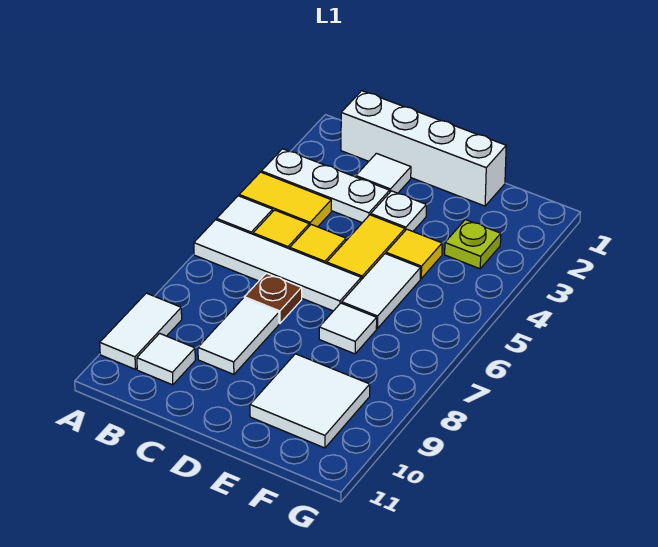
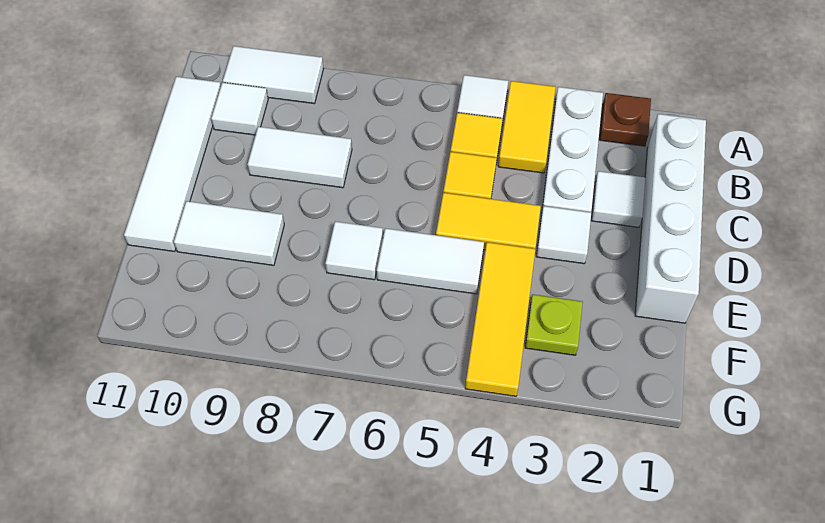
white tile A6:D6 level 1 -> white tile B11:E11 level 1
brown plate C7 level 1 -> brown plate A2 level 1
white plate D3 level 1 -> white tile D3 level 1
yellow tile E4 level 1 -> yellow tile E4:G4 level 1
white tile E9:F10 level 1 -> white tile E9:E10 level 1

